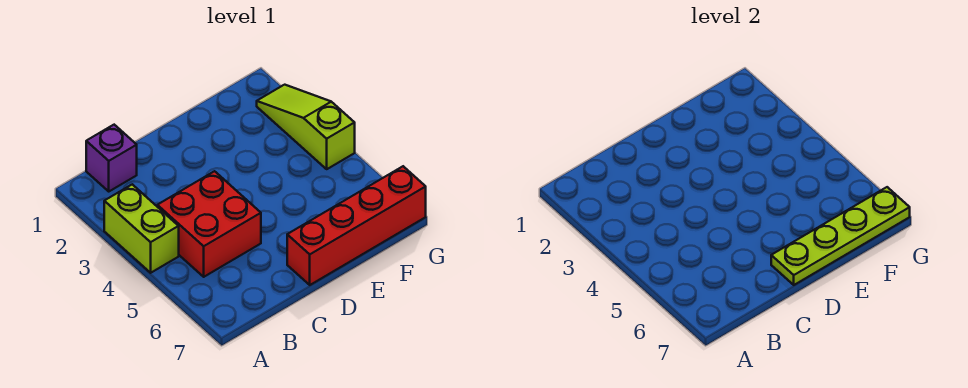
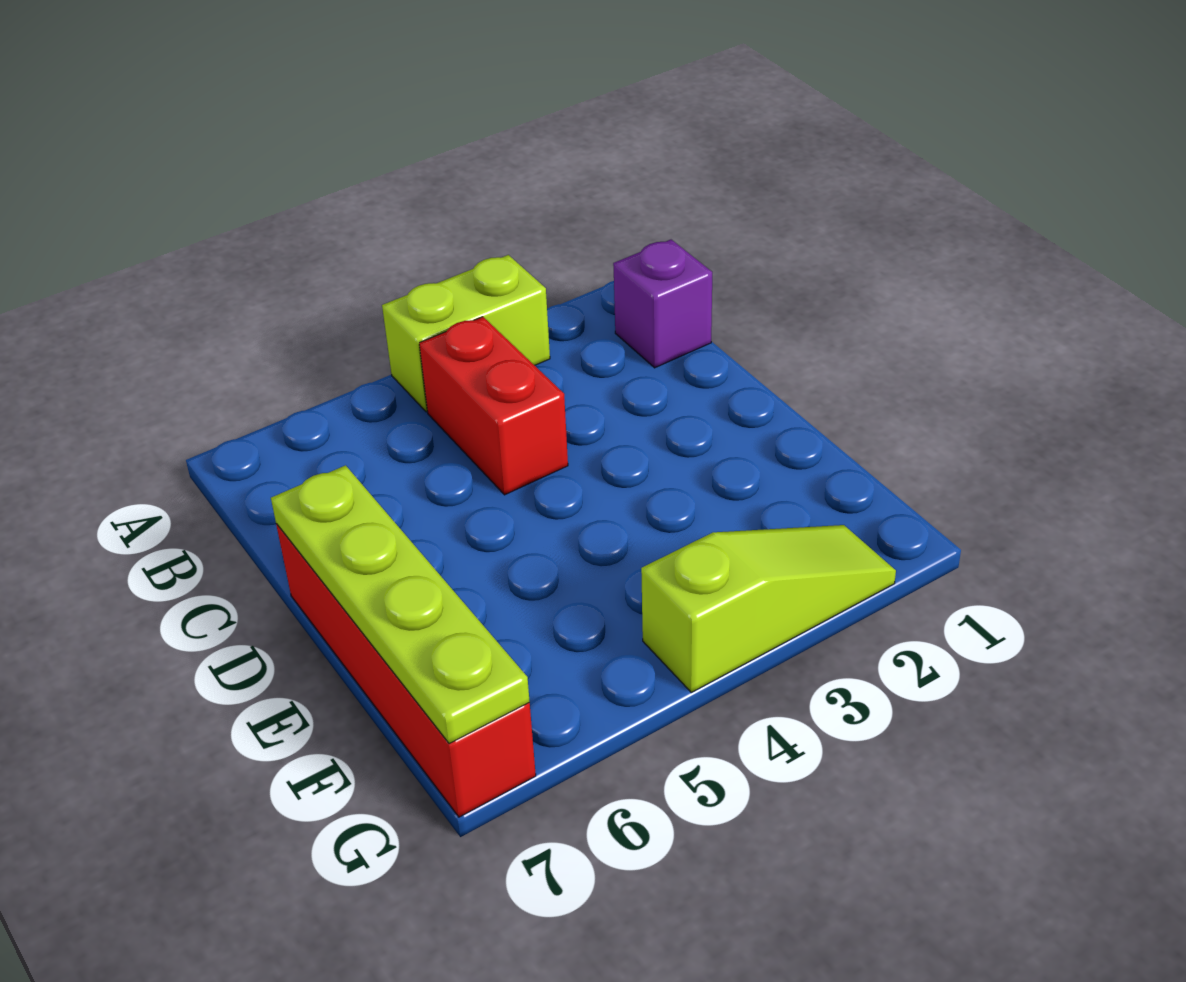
red brick B4:C5 level 1 -> red brick B4:C4 level 1

